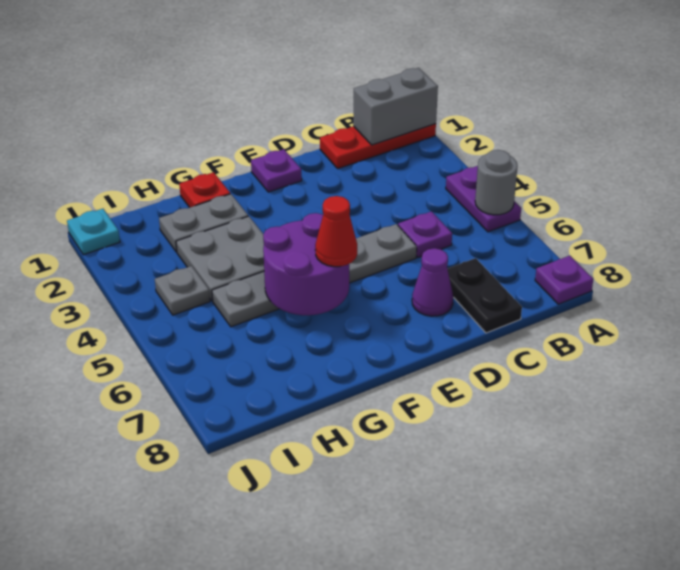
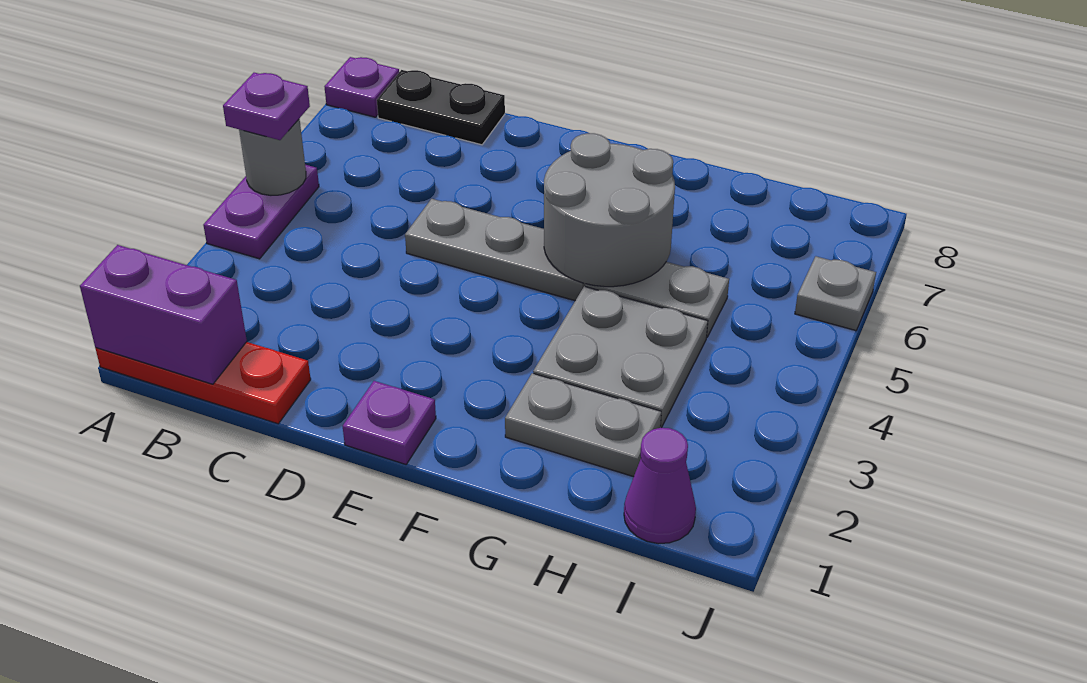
grey brick A1:B1 level 2 -> purple brick A1:B1 level 2
purple plate C5 level 1 -> purple plate A5 level 3
black plate C7:C8 level 1 -> black plate B8:C8 level 1
purple cone D7 level 1 -> purple cone I1 level 1
purple round brick F5:G6 level 2 -> grey round brick F5:G6 level 2
red cone F6 level 3 -> none
red plate G1 level 1 -> none
grey plate I4 level 1 -> grey plate J6 level 1
cyan plate J1 level 1 -> none

